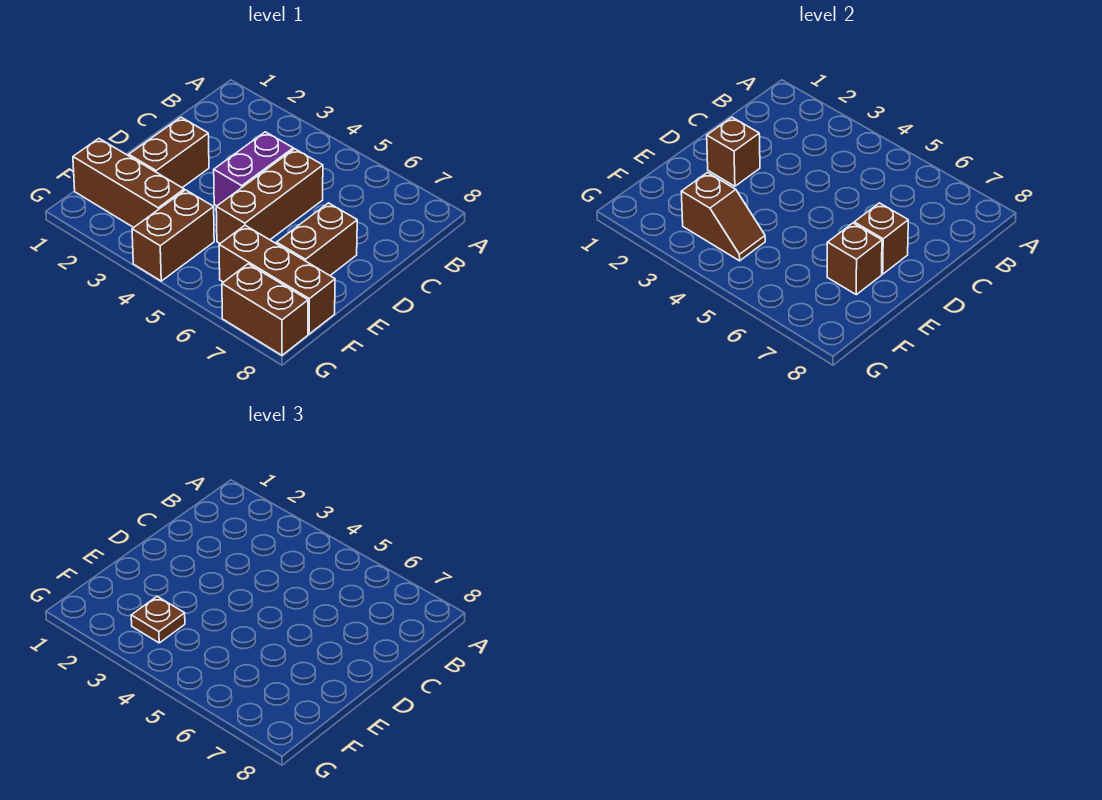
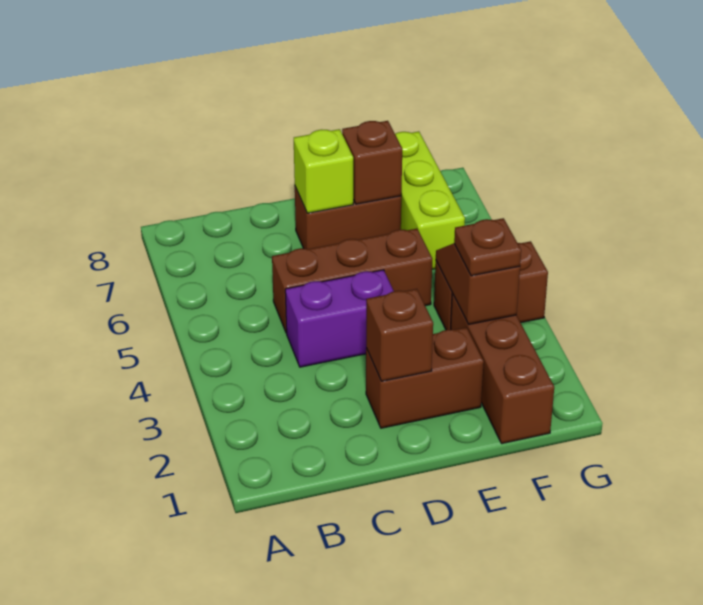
brown brick D7 level 2 -> lime brick D7 level 2
brown brick F6:F8 level 1 -> lime brick F6:F8 level 1
brown brick G7:G8 level 1 -> none

